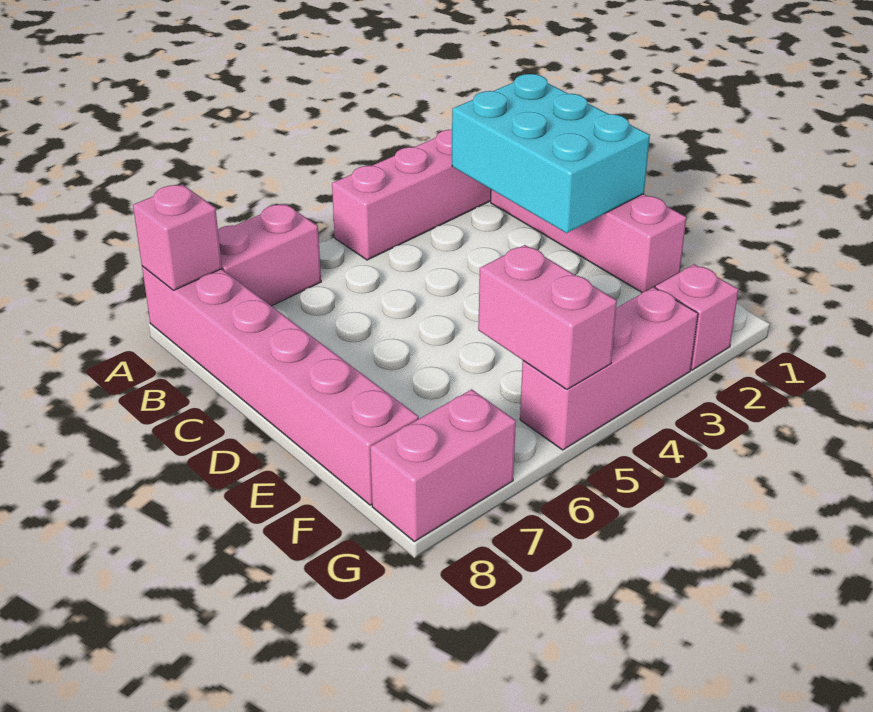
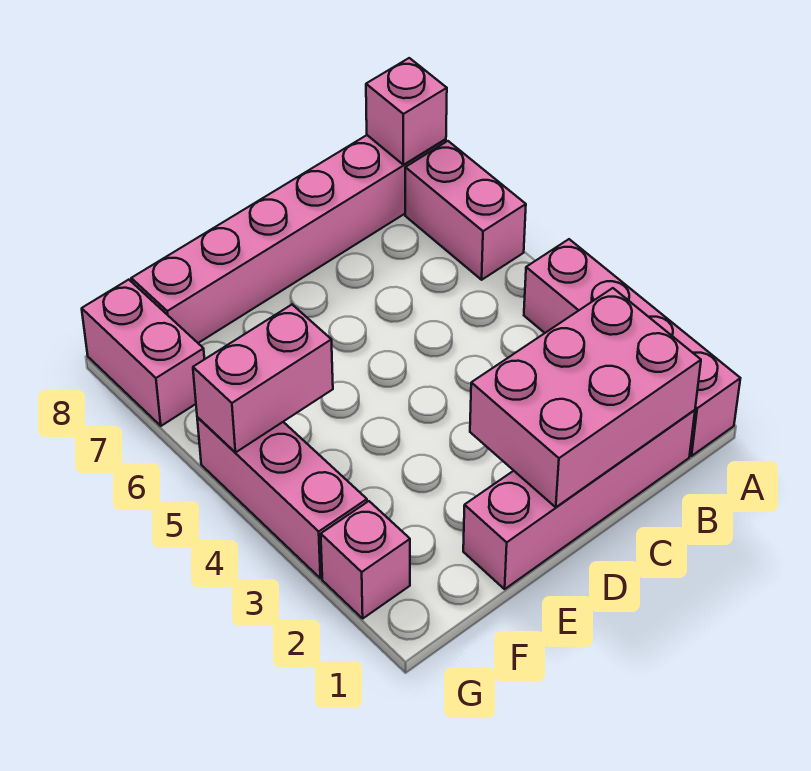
cyan brick B1:D2 level 2 -> pink brick B1:D2 level 2

